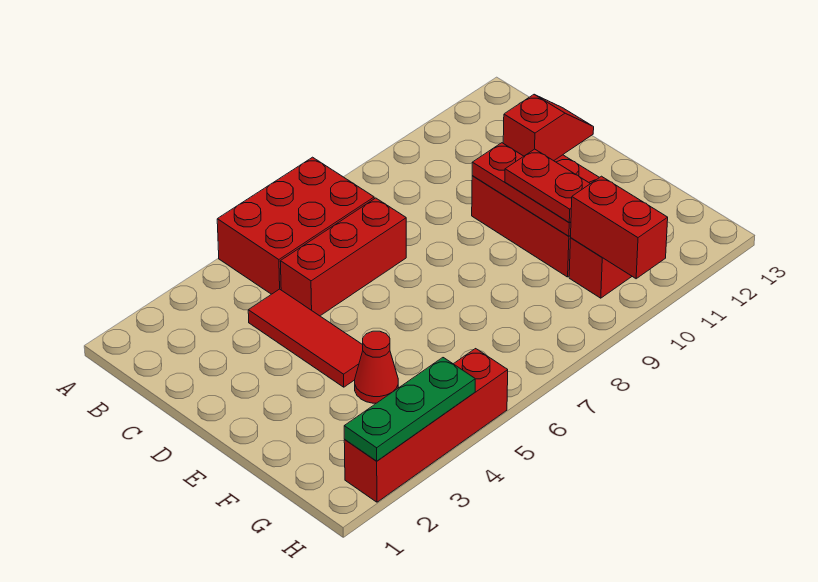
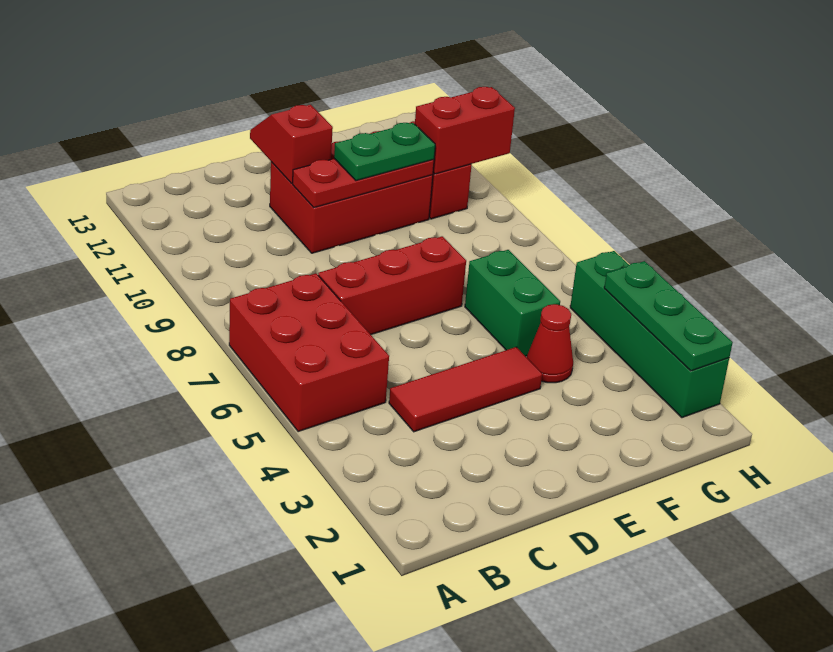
red brick C5:C7 level 1 -> red brick C7:E7 level 1
red plate E10:F10 level 3 -> green plate E10:F10 level 3
none -> green brick F5:F6 level 1
red brick H2:H5 level 1 -> green brick H2:H5 level 1

